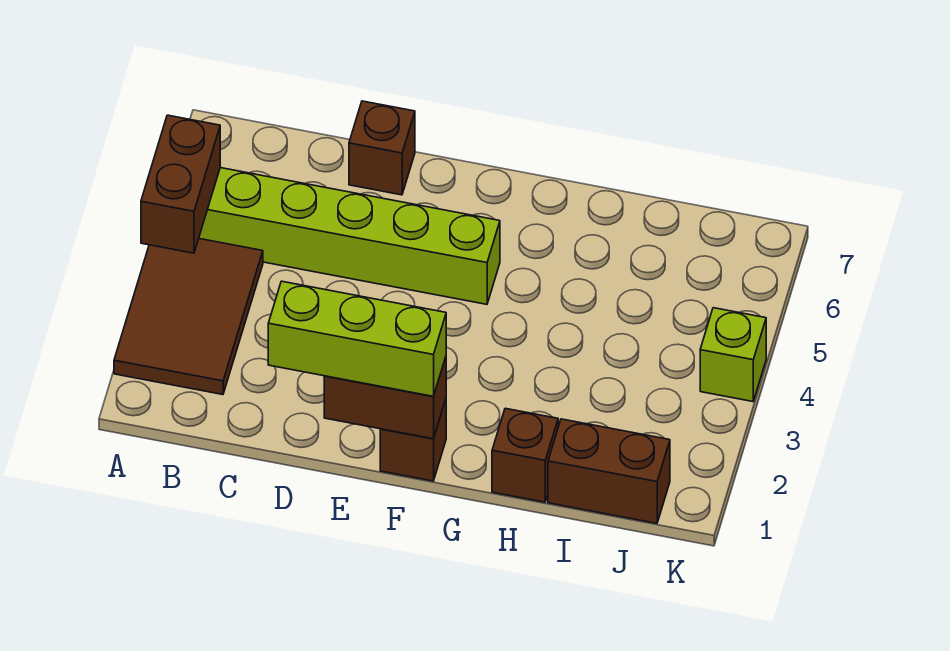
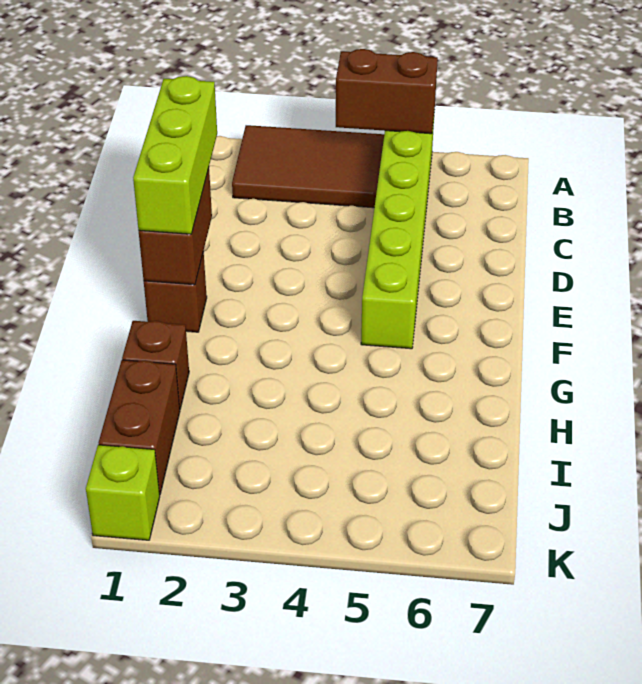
brown brick D7 level 1 -> none
lime brick K4 level 1 -> lime brick K1 level 1

